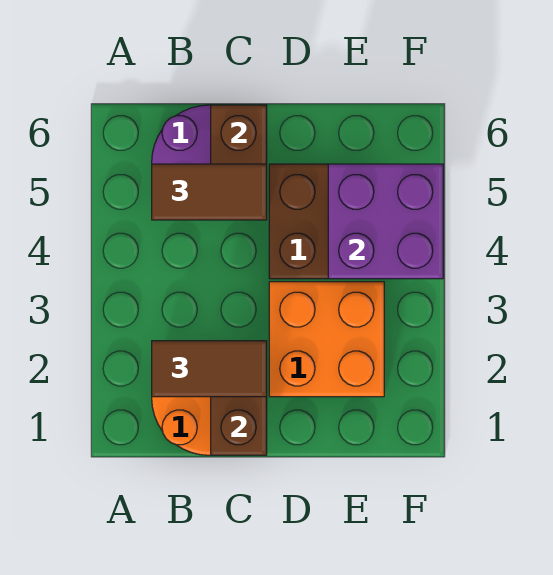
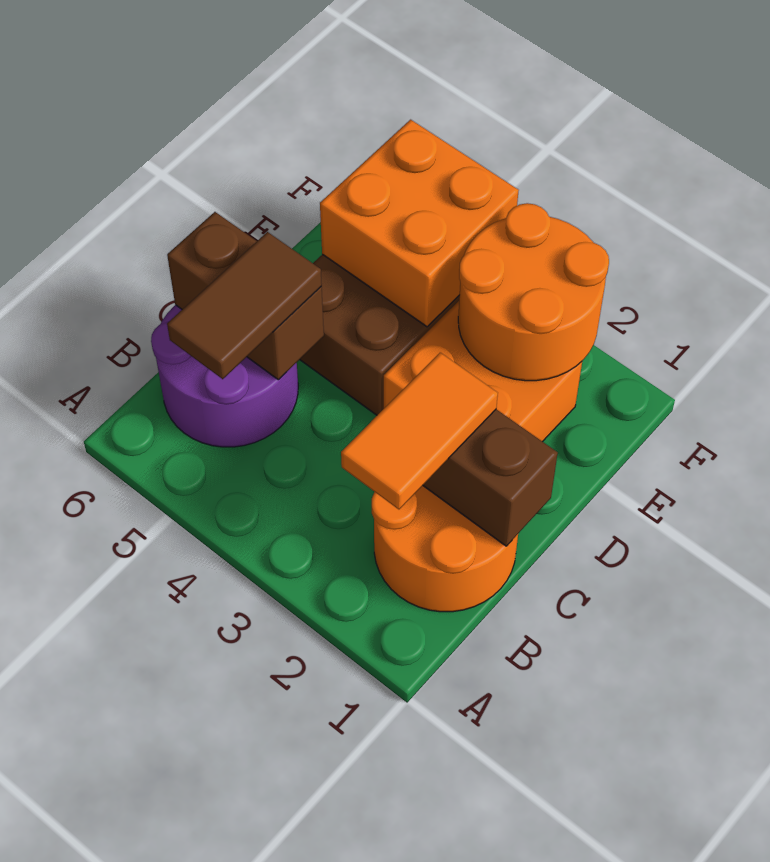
brown tile B2:C2 level 3 -> orange tile B2:C2 level 3
none -> orange round brick E2:F3 level 2
purple brick E4:F5 level 2 -> orange brick E4:F5 level 2

